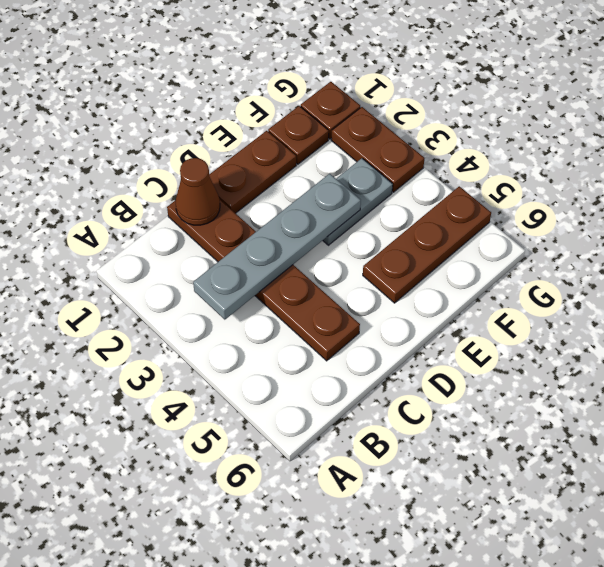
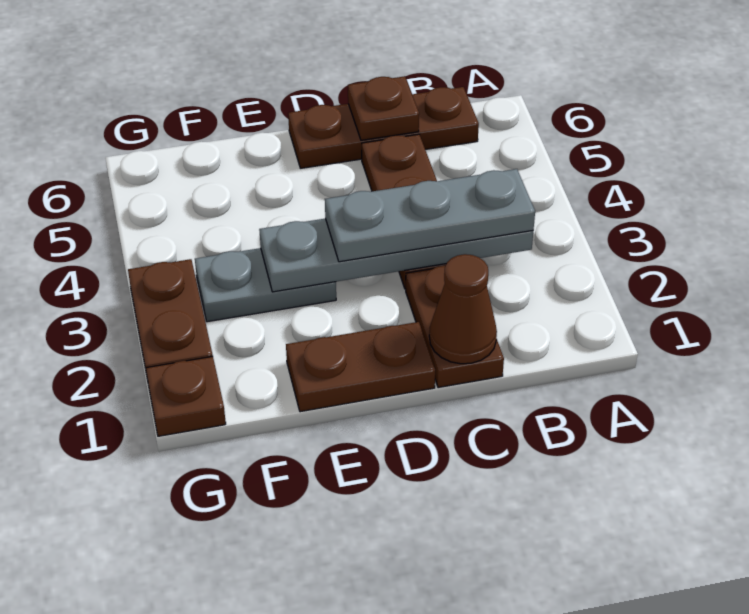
none -> grey plate B3:D3 level 3
brown plate E5:G5 level 1 -> brown plate B6:D6 level 1
brown plate F1 level 1 -> brown plate C6 level 2

